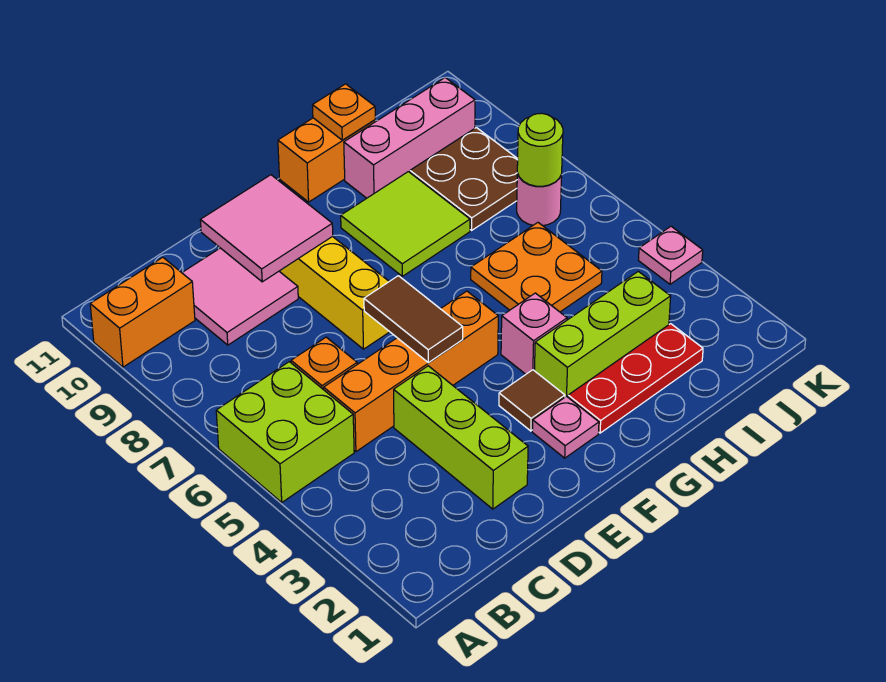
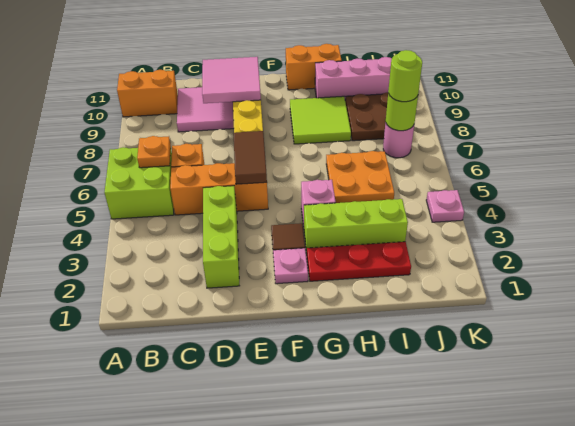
orange brick C5:F5 level 1 -> orange brick C5:E5 level 1
orange plate H11 level 2 -> orange plate B6 level 2
none -> lime round brick J7 level 3

